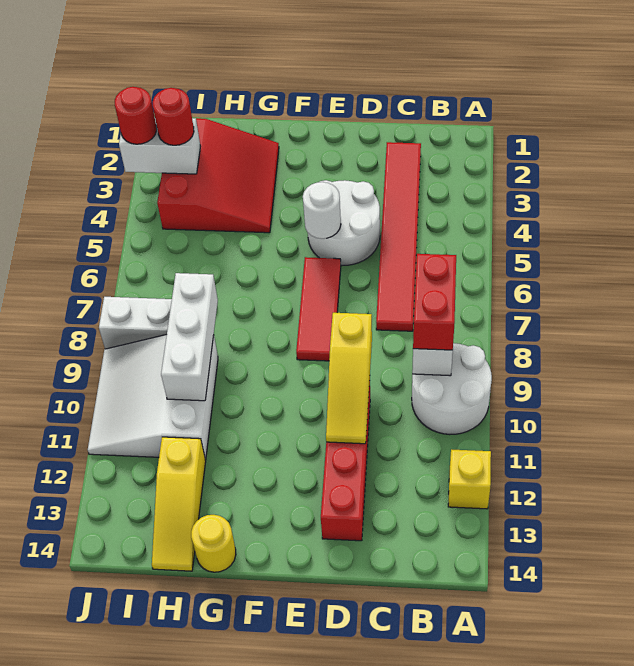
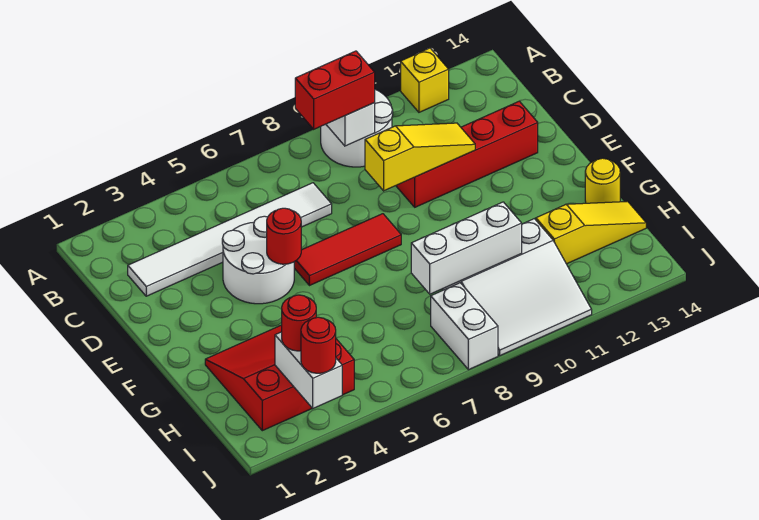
red tile C2:C7 level 1 -> white tile C2:C7 level 1
white round brick E5 level 2 -> red round brick E5 level 2

